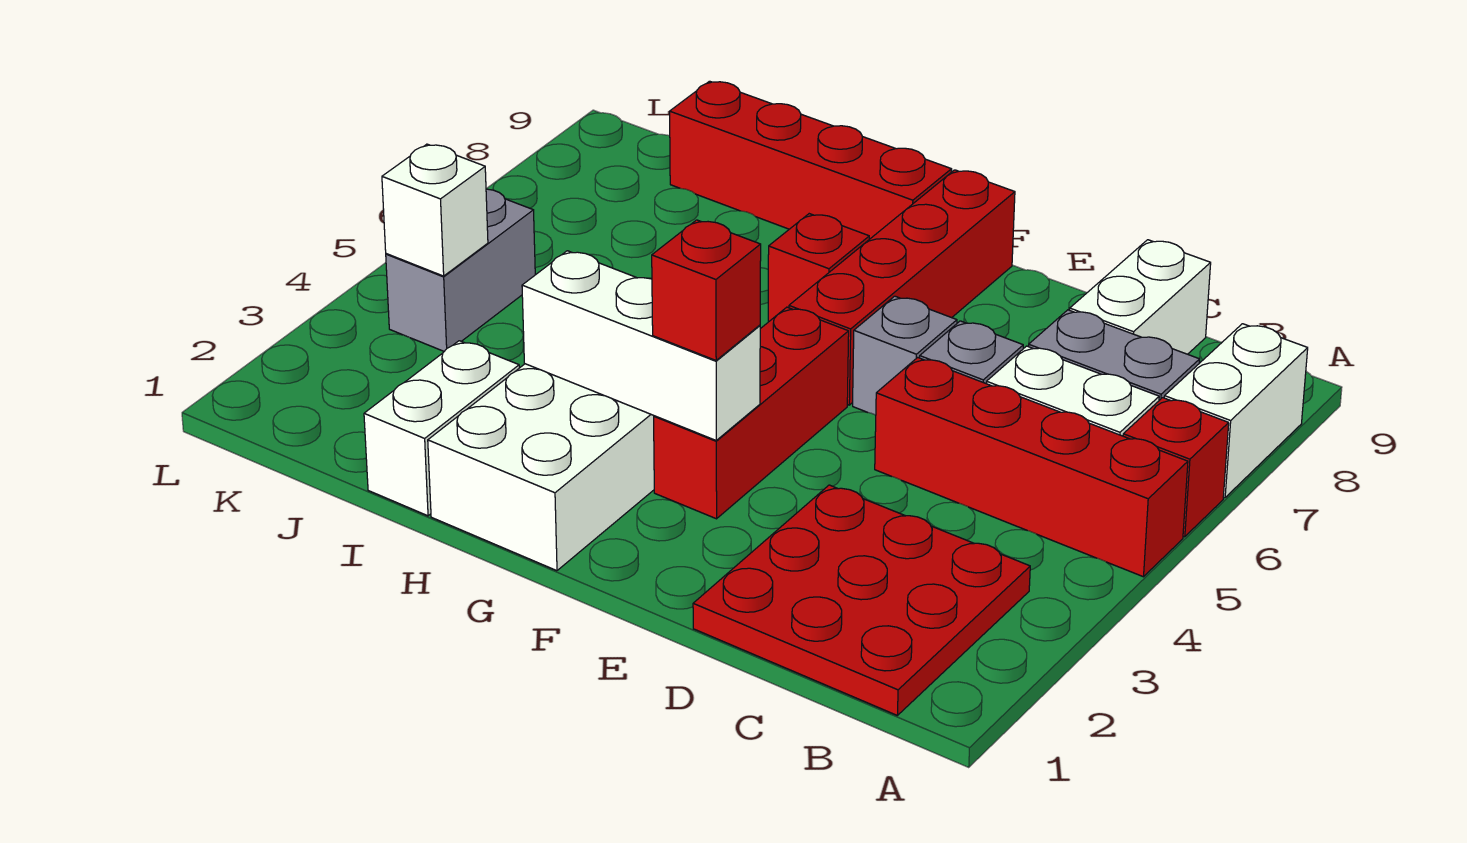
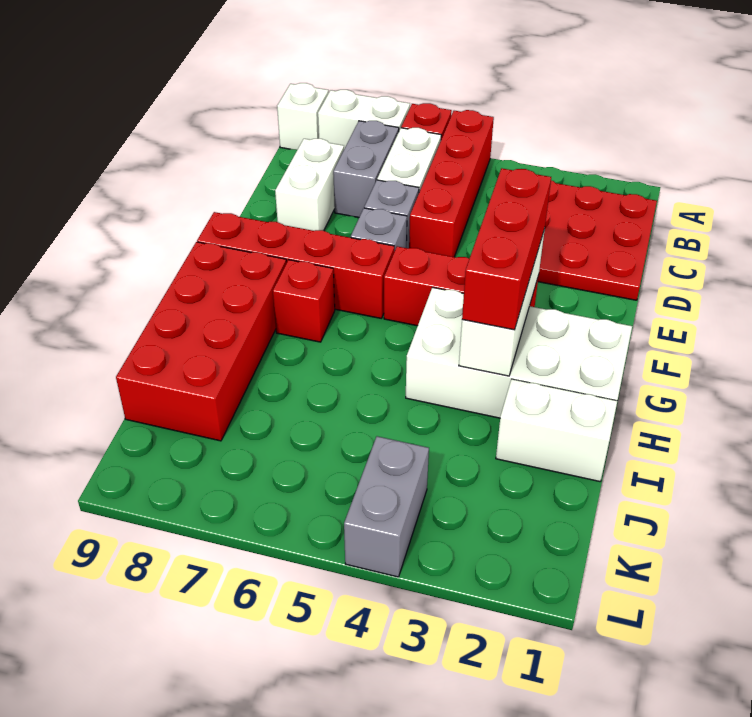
white brick C8:C9 level 1 -> white brick C8:D8 level 1
red brick F3 level 3 -> red brick F3:H3 level 3
red brick G9:J9 level 1 -> red brick G8:J9 level 1
grey brick K4:K5 level 1 -> grey brick K4:L4 level 1
white brick K4 level 2 -> white brick A9 level 1

